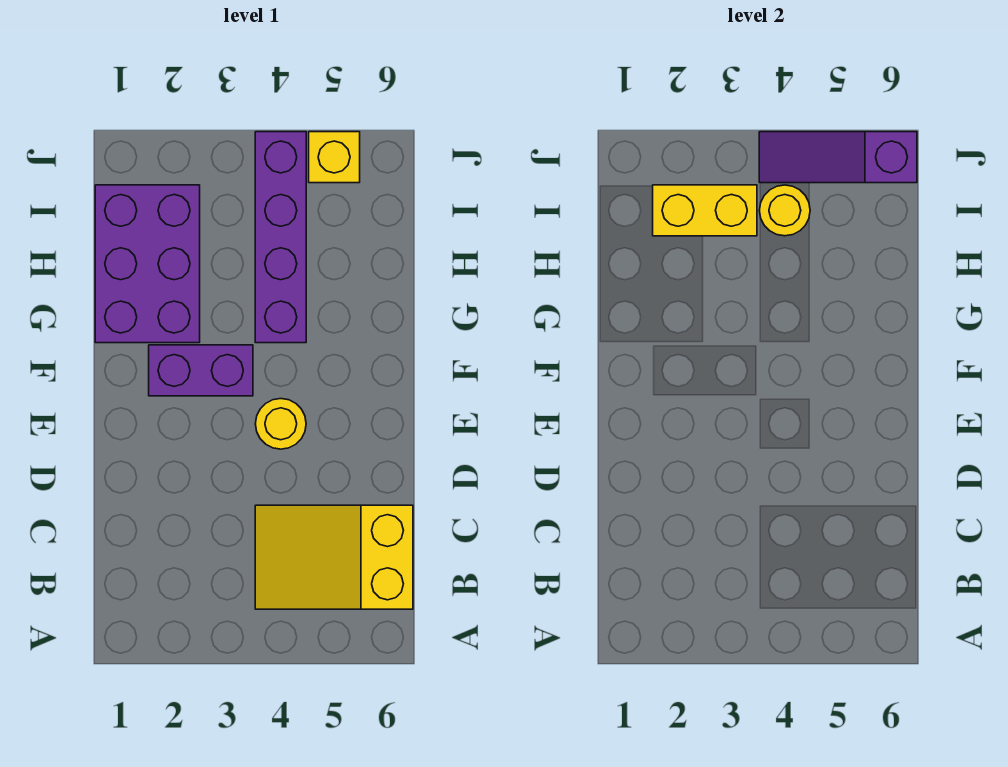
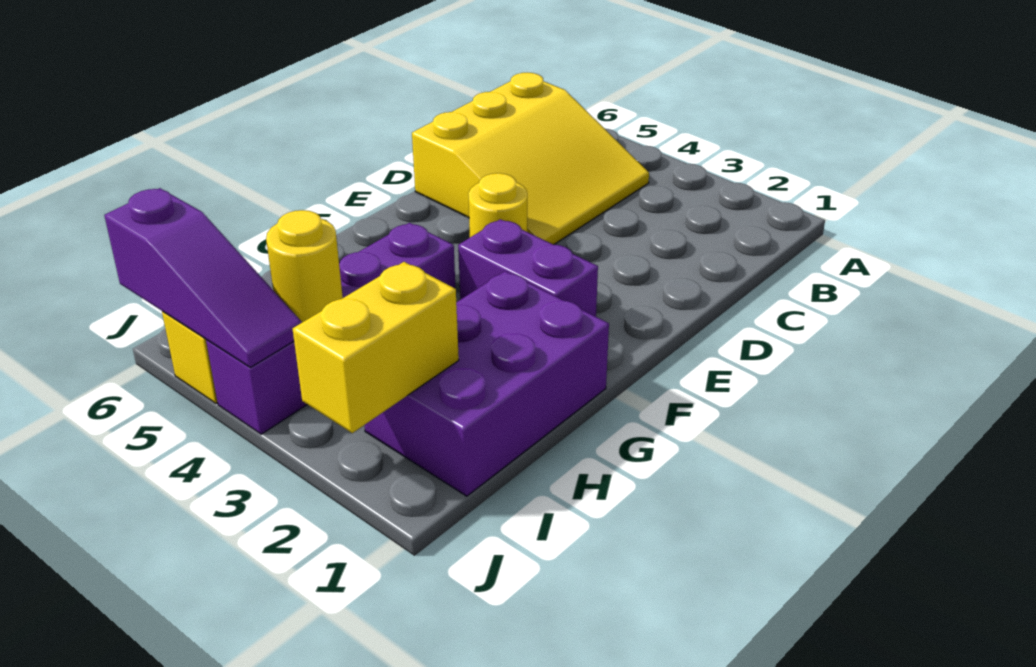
yellow slope B4:C6 level 1 top 6 -> yellow slope B4:D6 level 1 top 6
yellow brick I2:I3 level 2 -> yellow brick I2:J2 level 2

